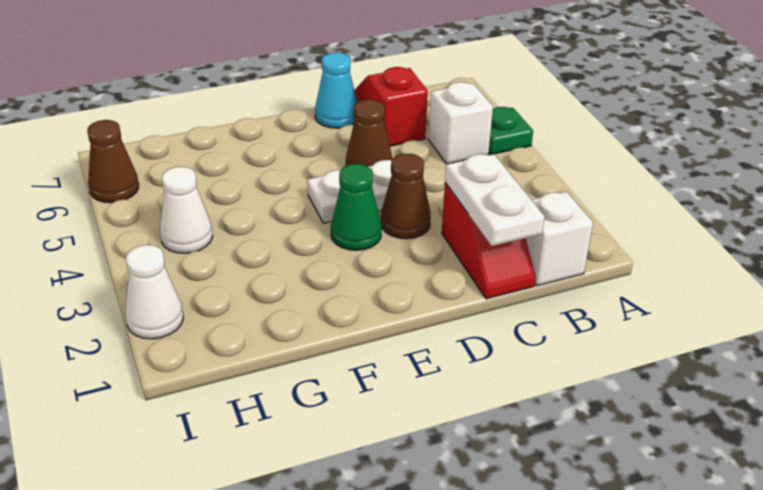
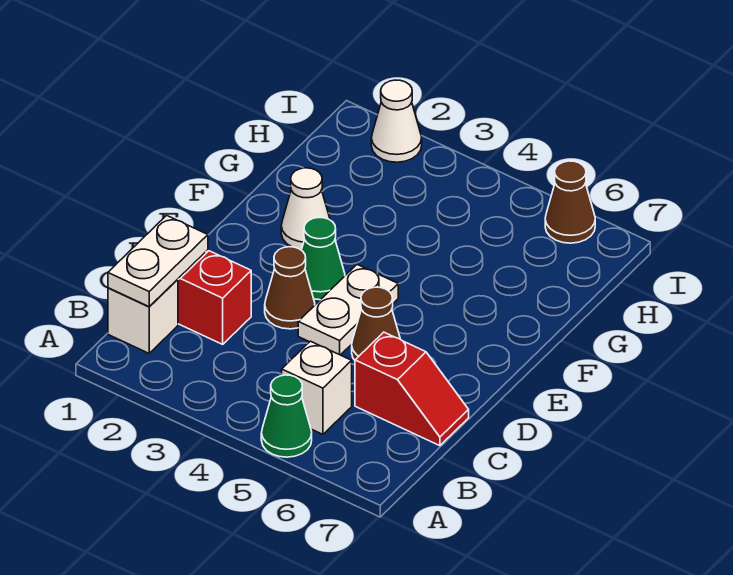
green plate A5 level 1 -> green cone A5 level 1
white plate C1:C2 level 2 -> white plate B1:C1 level 2
cyan cone D7 level 1 -> none
white cone H4 level 1 -> white cone F2 level 1

